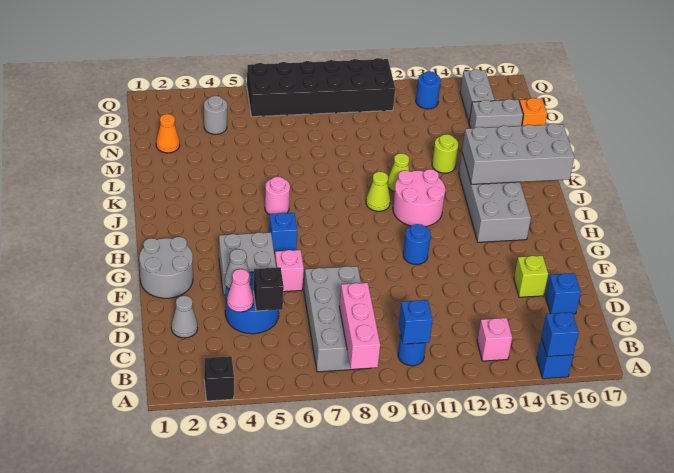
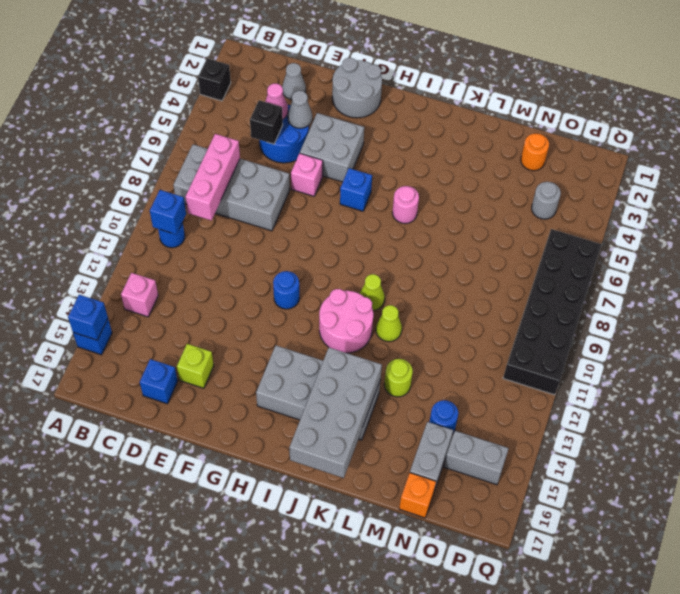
pink brick A8:C8 level 2 -> pink brick C7:C9 level 2
orange cone N2 level 1 -> orange round brick N2 level 1
blue round brick P13 level 1 -> blue round brick N14 level 1

